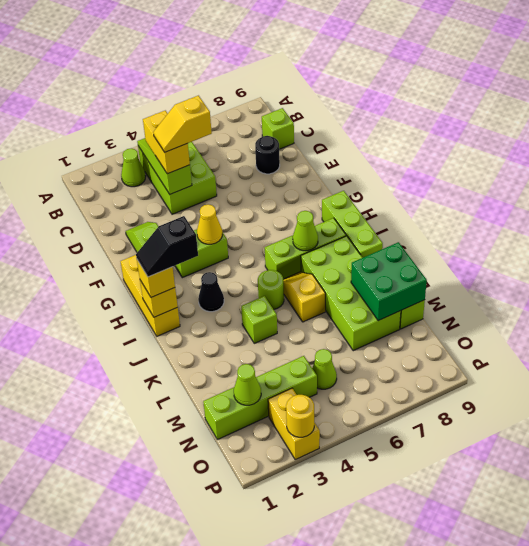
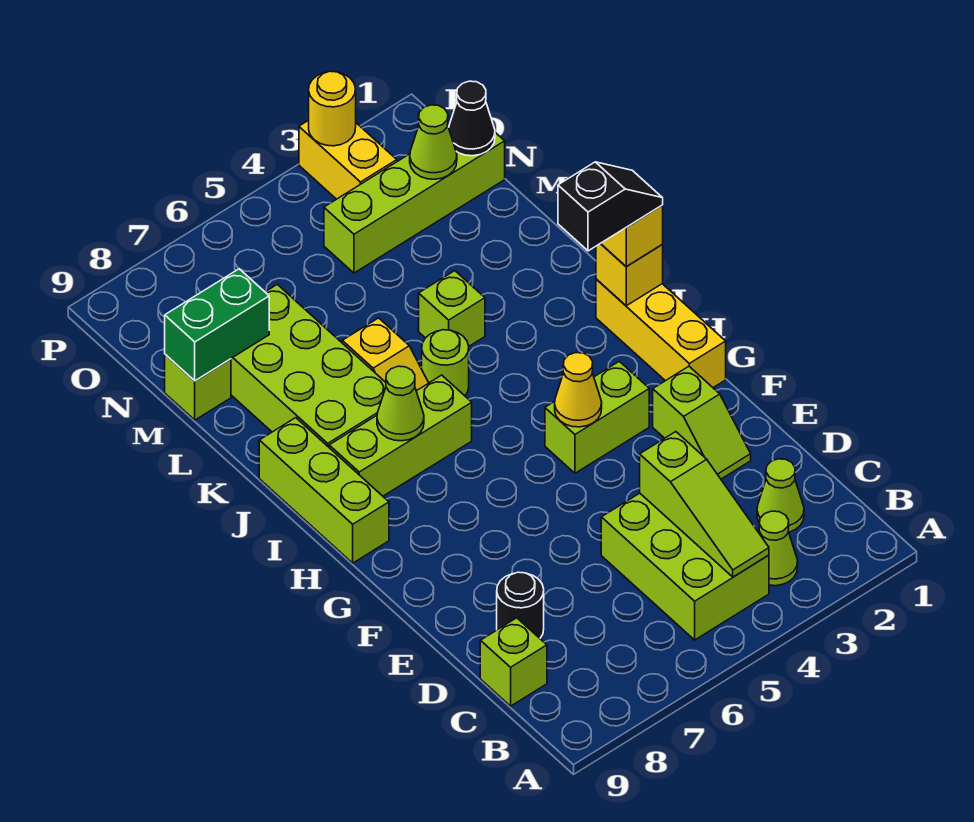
yellow brick C4:D4 level 3 -> none
yellow slope D4:D5 level 4 top 5 -> none
black cone I3 level 1 -> black cone N1 level 2
green brick L8:M9 level 2 -> green brick M8:M9 level 2
lime cone N5 level 1 -> lime cone C2 level 1

